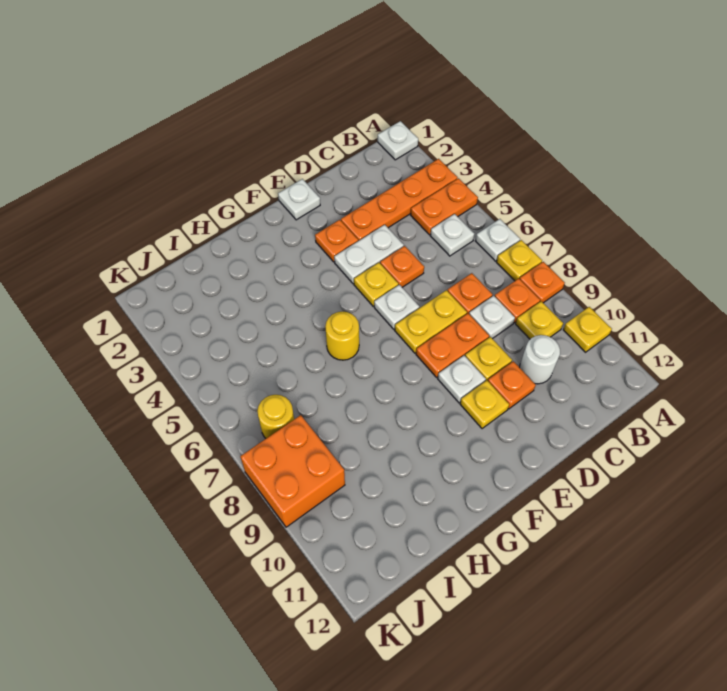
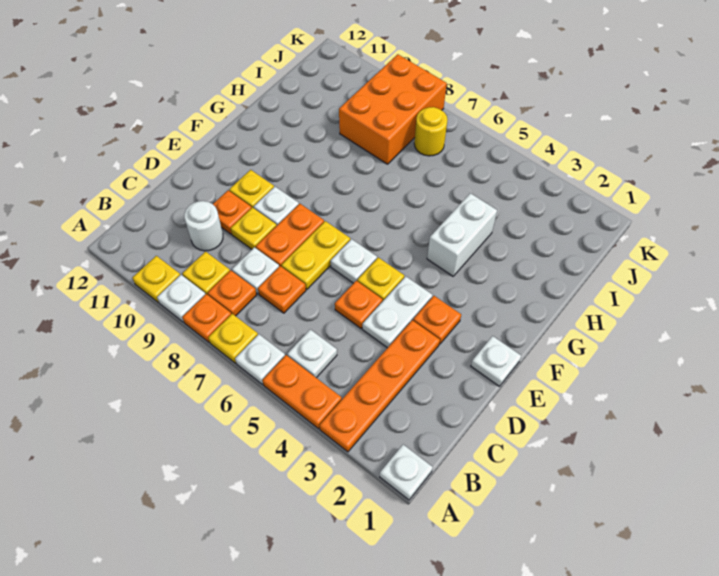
orange plate A4:B4 level 1 -> orange plate A4:A5 level 1
none -> white plate A9 level 1
none -> white brick G4:H4 level 1
yellow round brick G6 level 1 -> none
orange brick J8:K9 level 1 -> orange brick I8:K9 level 1

